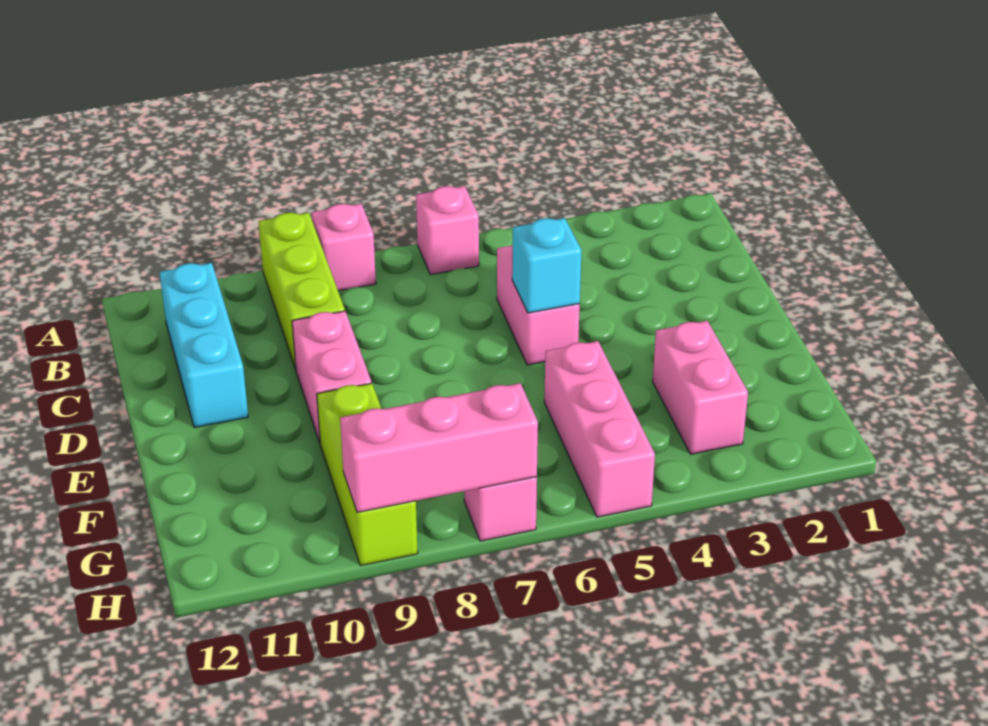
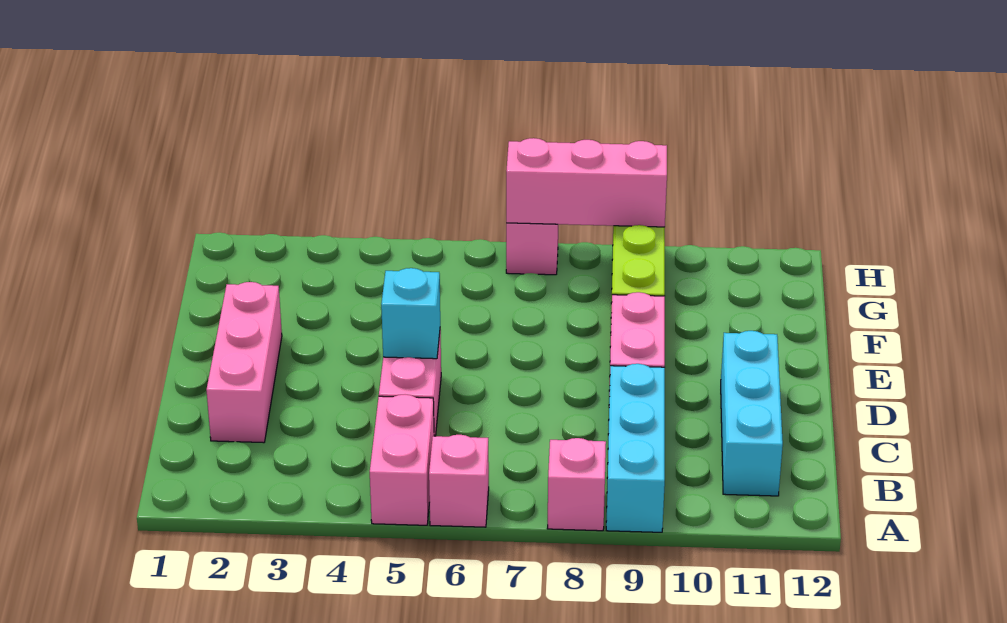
lime brick A9:C9 level 1 -> cyan brick A9:C9 level 1
pink brick F3:G3 level 1 -> pink brick A5:B5 level 1
pink brick F5:H5 level 1 -> pink brick C2:E2 level 1

